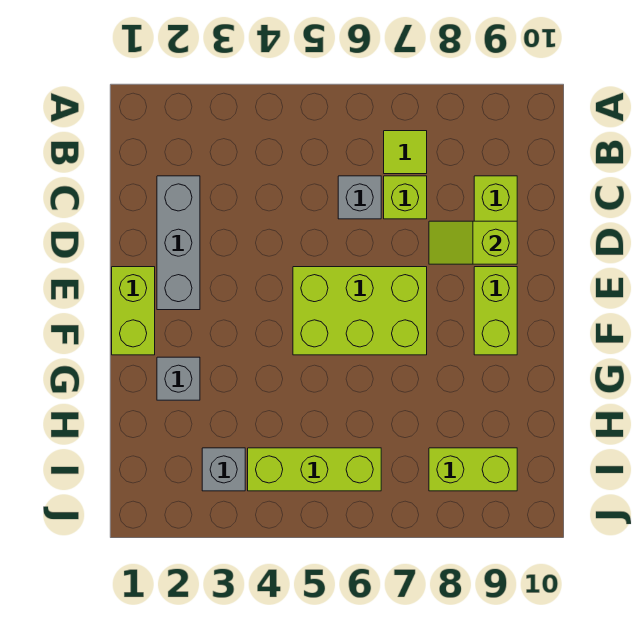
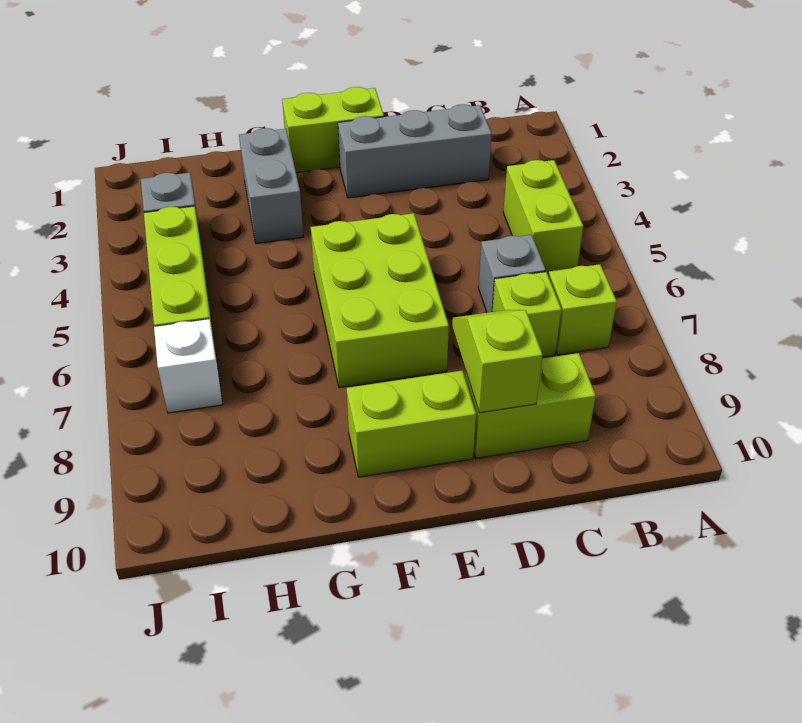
lime tile B7 level 1 -> lime brick B7 level 1
grey brick G2 level 1 -> grey brick G2:G3 level 1
none -> white brick I7 level 1
lime brick I8:I9 level 1 -> lime brick B4:B5 level 1

